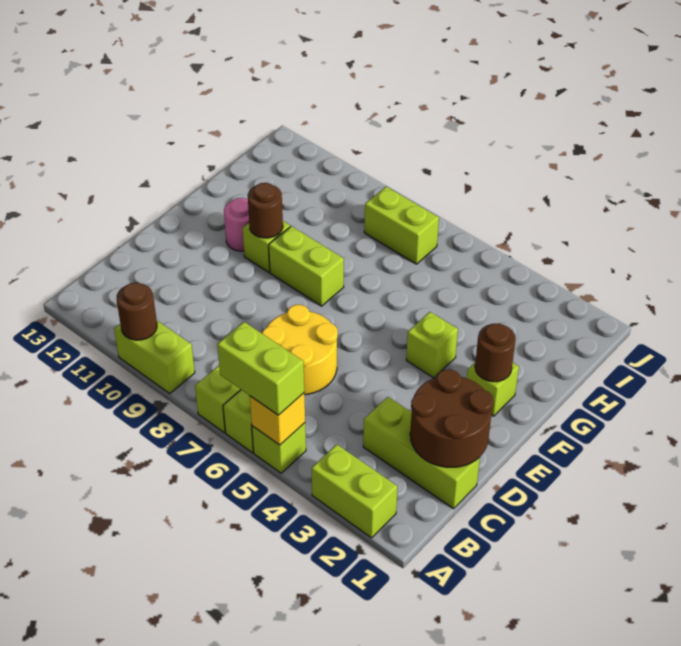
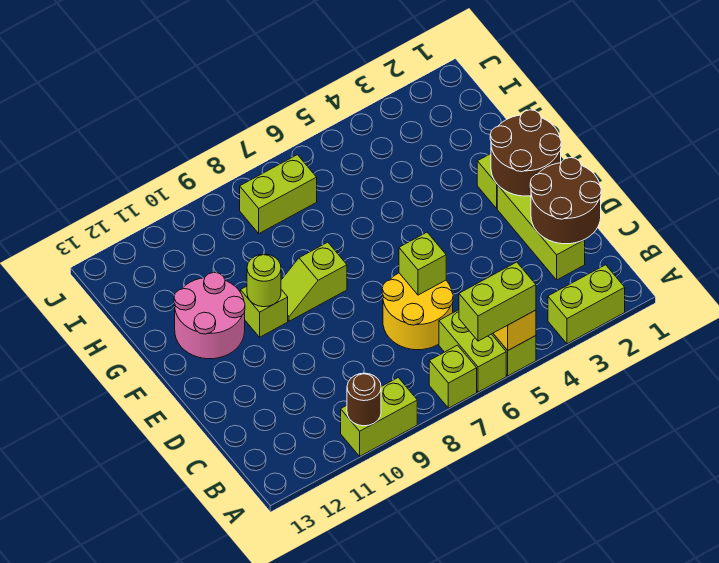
lime brick C1:C3 level 1 -> lime brick C2:E2 level 1
brown round brick F2 level 2 -> brown round brick E1:F2 level 2
lime brick F4 level 1 -> lime brick D6 level 2
lime brick F8:F9 level 1 -> lime slope F8:F9 level 1 top 8
brown round brick F10 level 2 -> lime round brick F10 level 2
pink round brick F11 level 1 -> pink round brick F11:G12 level 1

